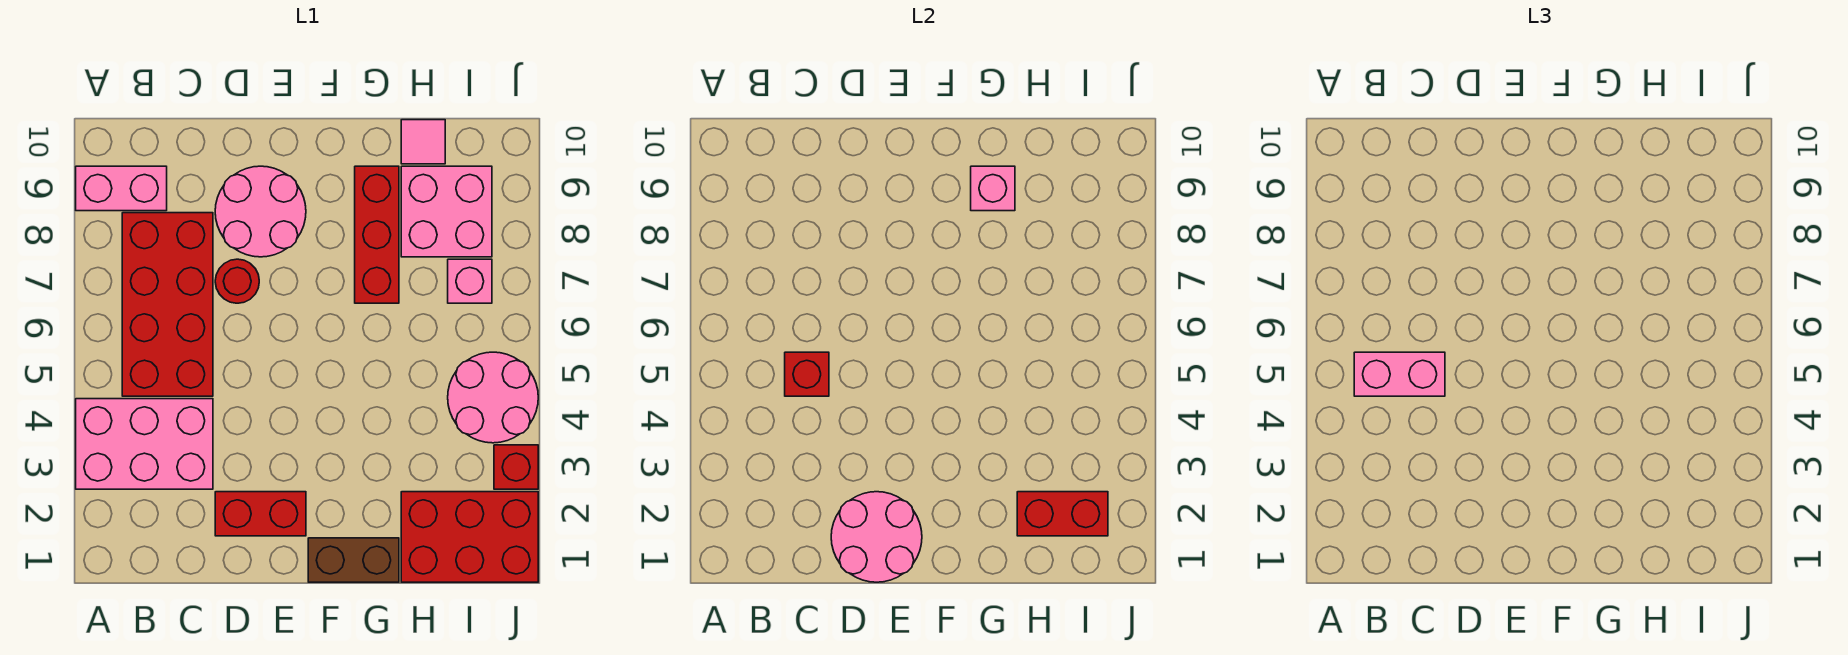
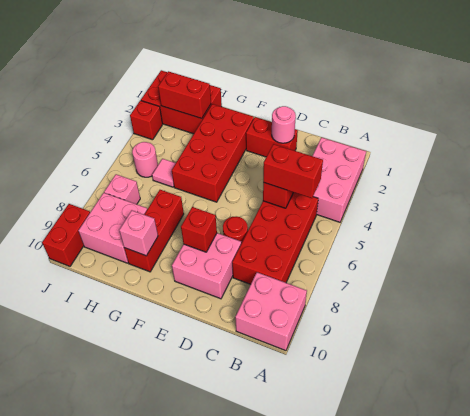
pink brick A3:C4 level 1 -> pink brick A2:B4 level 1
pink brick A9:B9 level 1 -> pink brick A9:B10 level 1
pink brick B5:C5 level 3 -> red brick B5:C5 level 3
pink round brick D1:E2 level 2 -> pink round brick D2 level 2
pink round brick D8:E9 level 1 -> pink brick D8:E9 level 1
none -> red brick E8 level 2
brown brick F1:G1 level 1 -> none
none -> red brick F2:G5 level 1
pink tile H10 level 1 -> pink tile H5 level 1
pink round brick I4:J5 level 1 -> pink round brick I5 level 1
none -> red brick J9:J10 level 1

